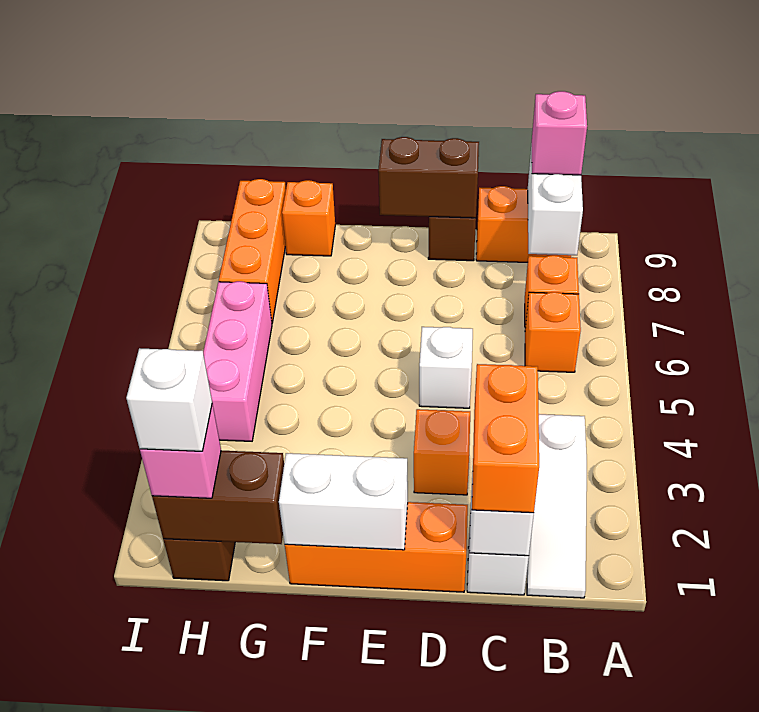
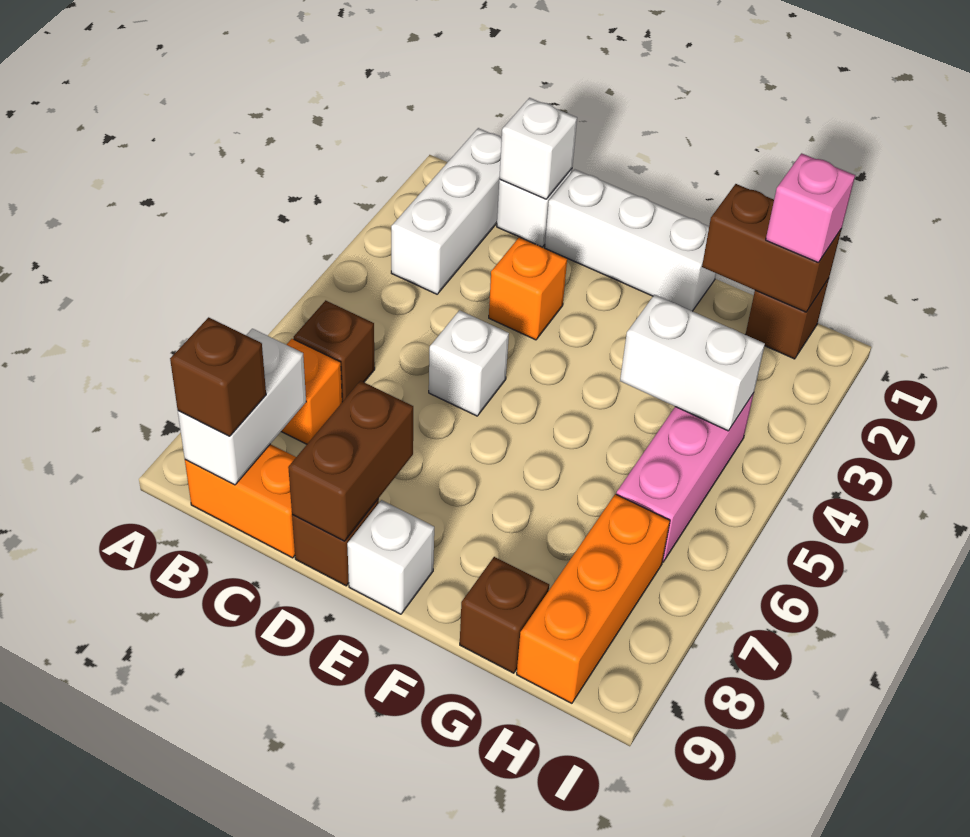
white slope B1:B3 level 1 top 3 -> white brick B1:B3 level 1
orange brick B6 level 1 -> brown brick B6 level 1
pink brick B9 level 3 -> brown brick B9 level 3
orange brick C1:C2 level 3 -> none
orange brick D1:F1 level 1 -> white brick D1:F1 level 1
brown brick D9:E9 level 2 -> brown brick D8:D9 level 2
white brick E1:F1 level 2 -> white brick G4:H4 level 2
orange brick G9 level 1 -> brown brick G9 level 1
white brick H1 level 4 -> white brick E9 level 1

